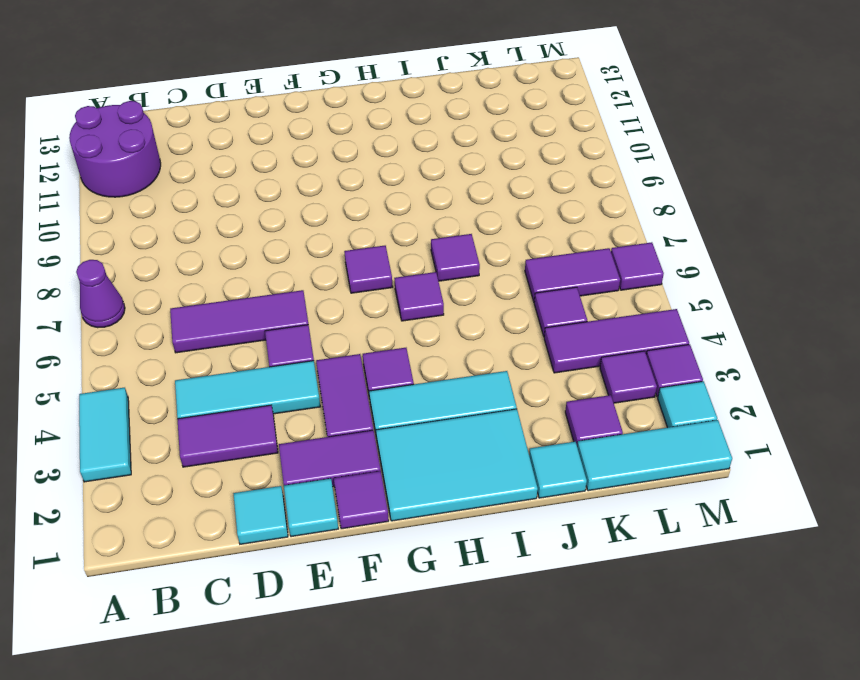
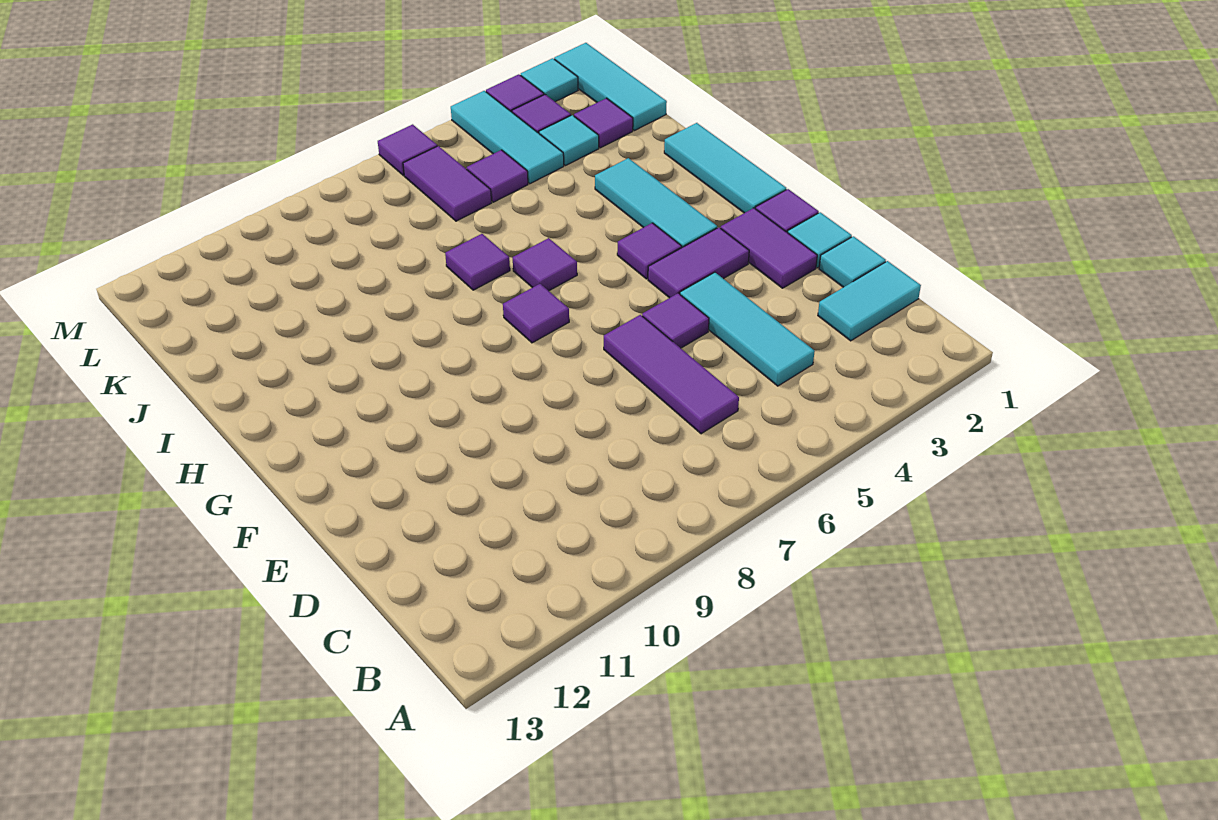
cyan tile A3:A4 level 1 -> cyan tile C1:C2 level 1
purple cone A7 level 1 -> none
purple round brick A11:B12 level 1 -> none
purple tile C3:D3 level 1 -> none
cyan tile G1:I2 level 1 -> cyan tile G1:I1 level 1
cyan tile J1 level 1 -> cyan tile K3 level 1
purple tile K4:M4 level 1 -> cyan tile K4:M4 level 1

